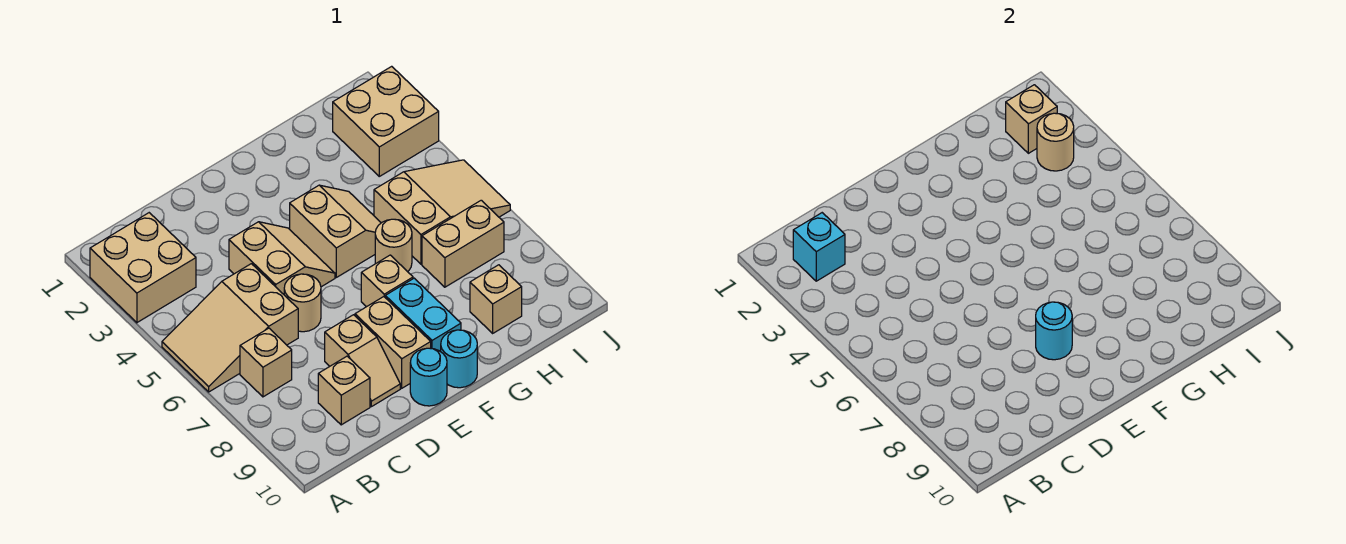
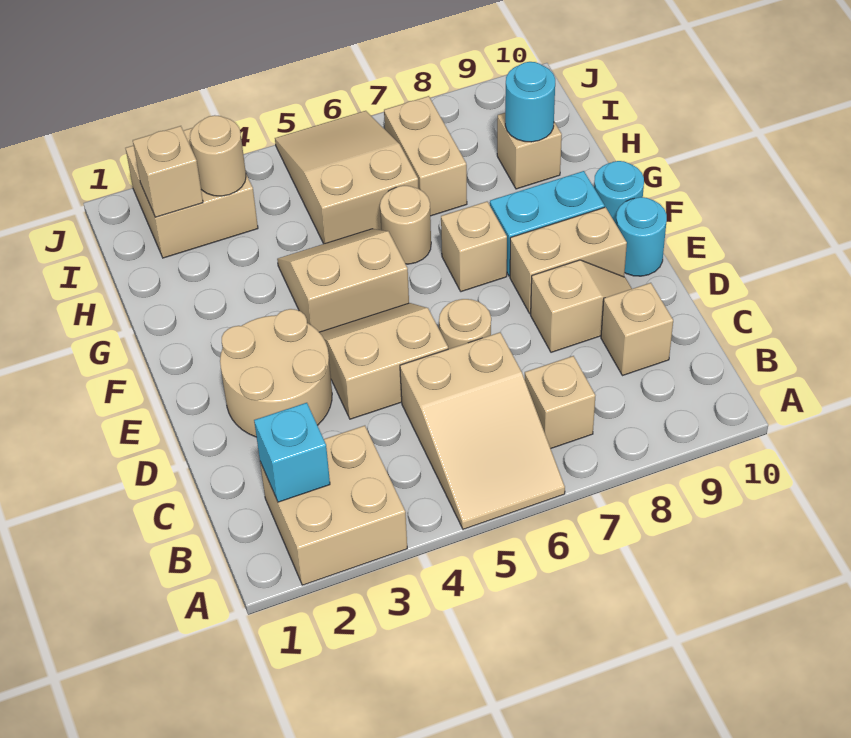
none -> tan round brick D2:E3 level 1
cyan round brick E8 level 2 -> cyan round brick H9 level 2

